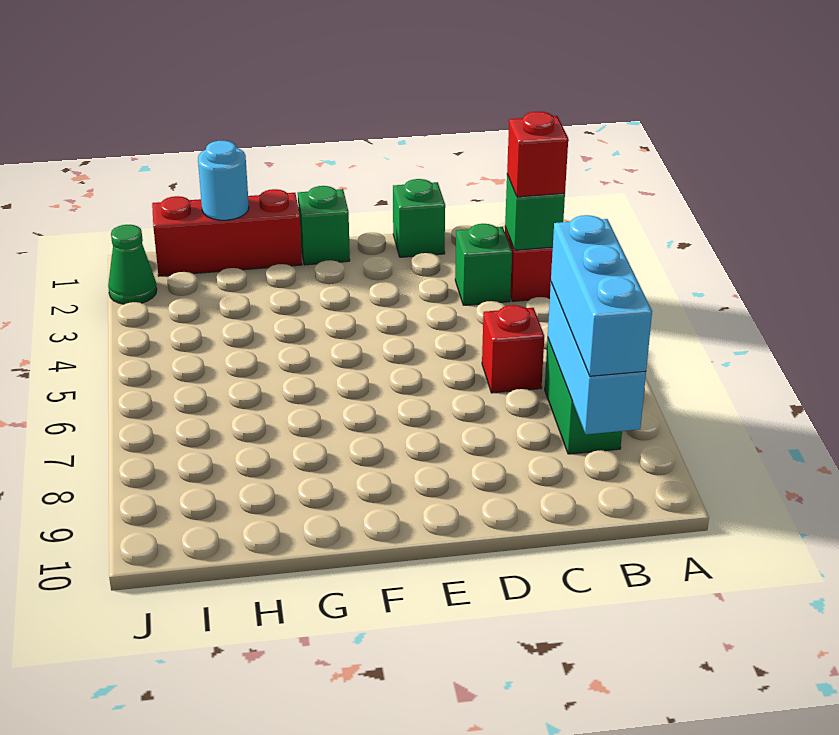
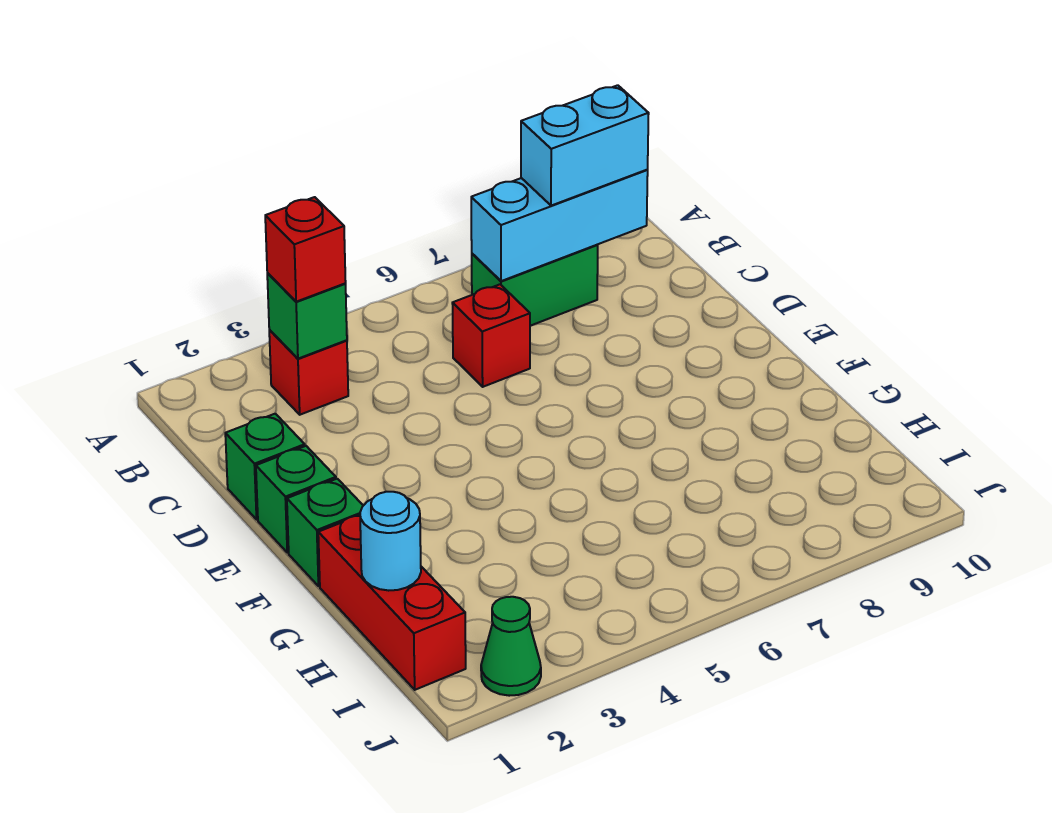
cyan brick B7:B9 level 3 -> cyan brick B8:B9 level 3
green brick C3 level 1 -> green brick E1 level 1

